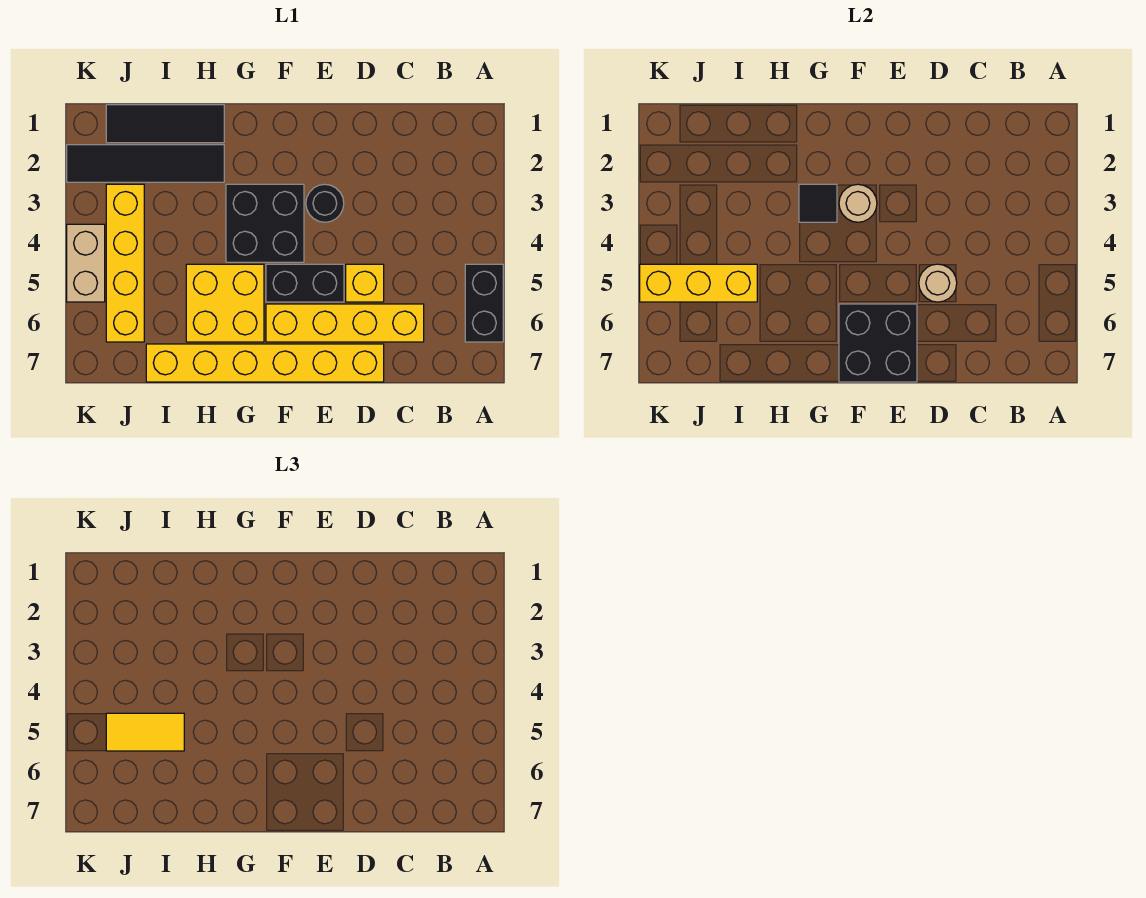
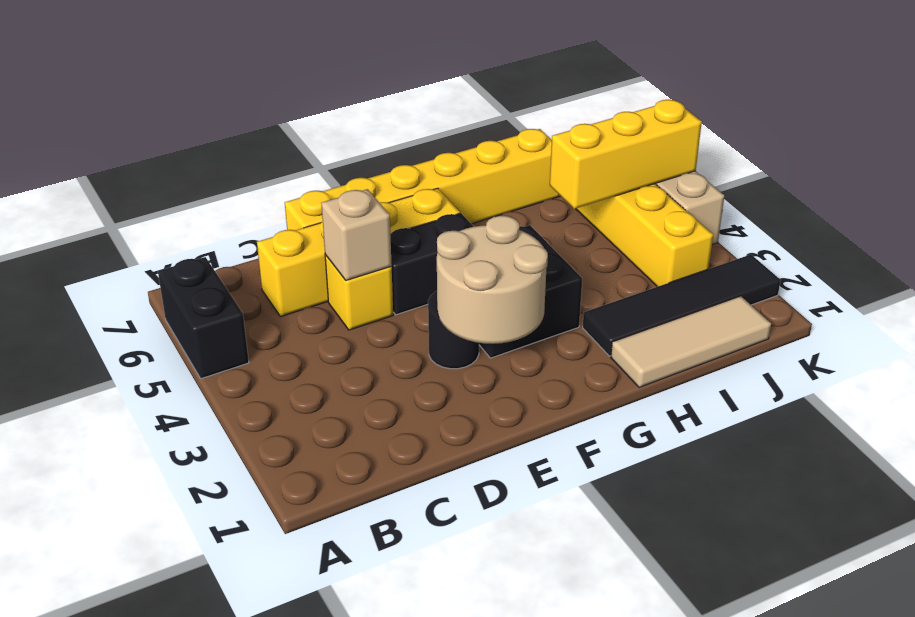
tan round brick D5 level 2 -> tan brick D5 level 2
black brick E6:F7 level 2 -> none
tan round brick F3 level 2 -> tan round brick E2:F3 level 2
black tile G3 level 2 -> none
yellow brick G5:H6 level 1 -> none
black tile H1:J1 level 1 -> tan tile H1:J1 level 1
yellow tile I5:J5 level 3 -> none

